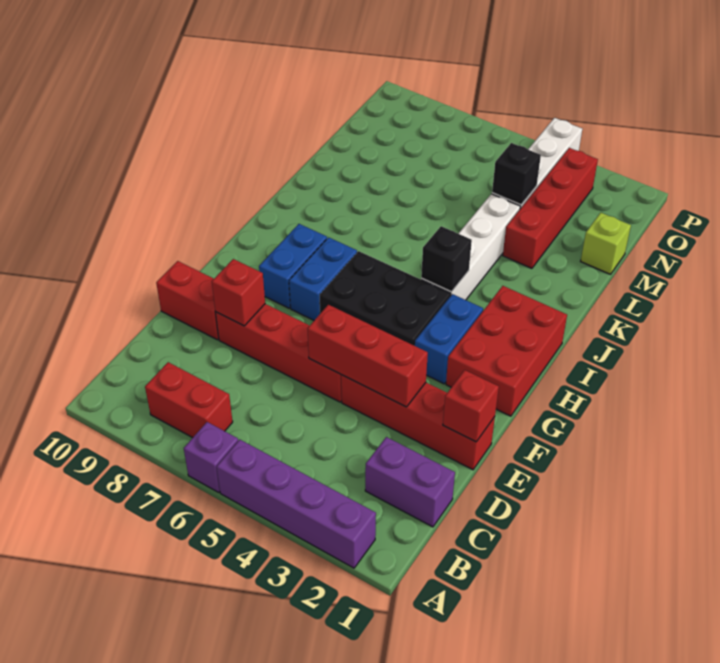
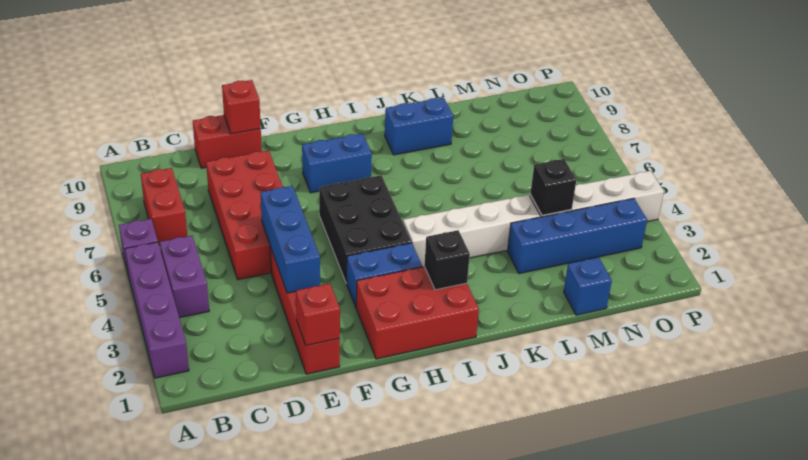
purple brick C1:C2 level 1 -> purple brick B4:B5 level 1
red brick E3:E5 level 2 -> blue brick E3:E5 level 2
red brick E5:E8 level 1 -> red brick D5:E8 level 1
red brick E8 level 2 -> red brick E10 level 2
red brick E9:E10 level 1 -> red brick D10:E10 level 1
blue brick G7:H7 level 1 -> blue brick J9:K9 level 1
black brick I4 level 2 -> black brick I2 level 2
red brick L3:O3 level 1 -> blue brick L3:O3 level 1
lime brick M1 level 1 -> blue brick M1 level 1

